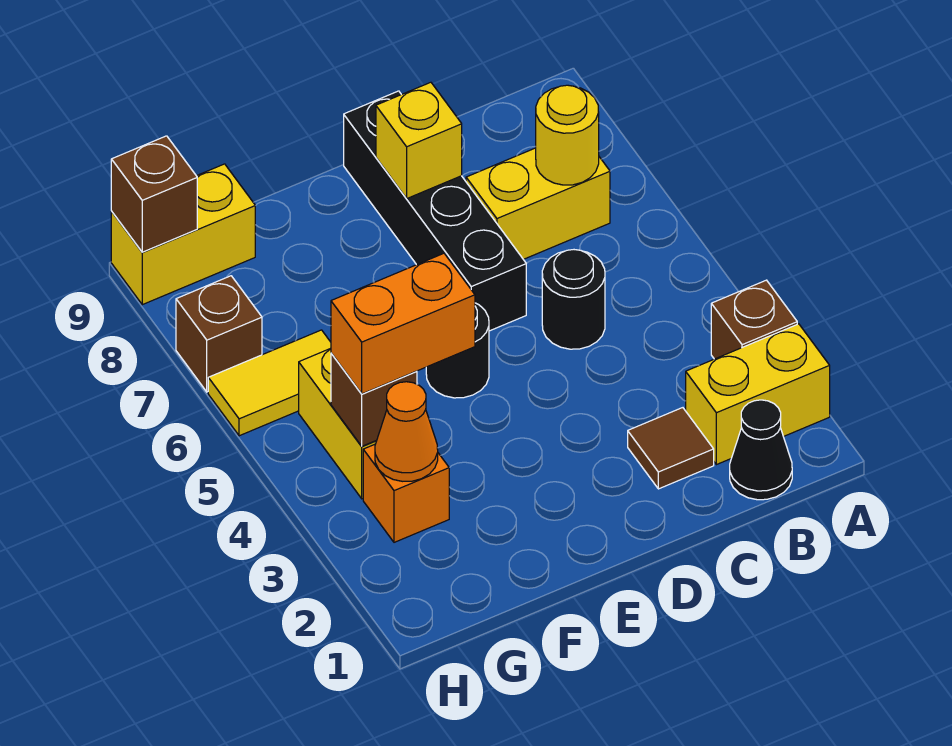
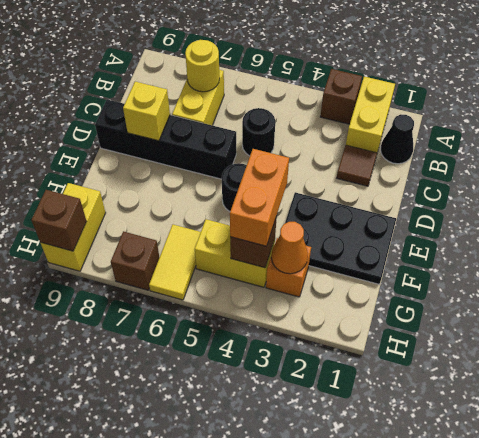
none -> black plate E1:F3 level 1

